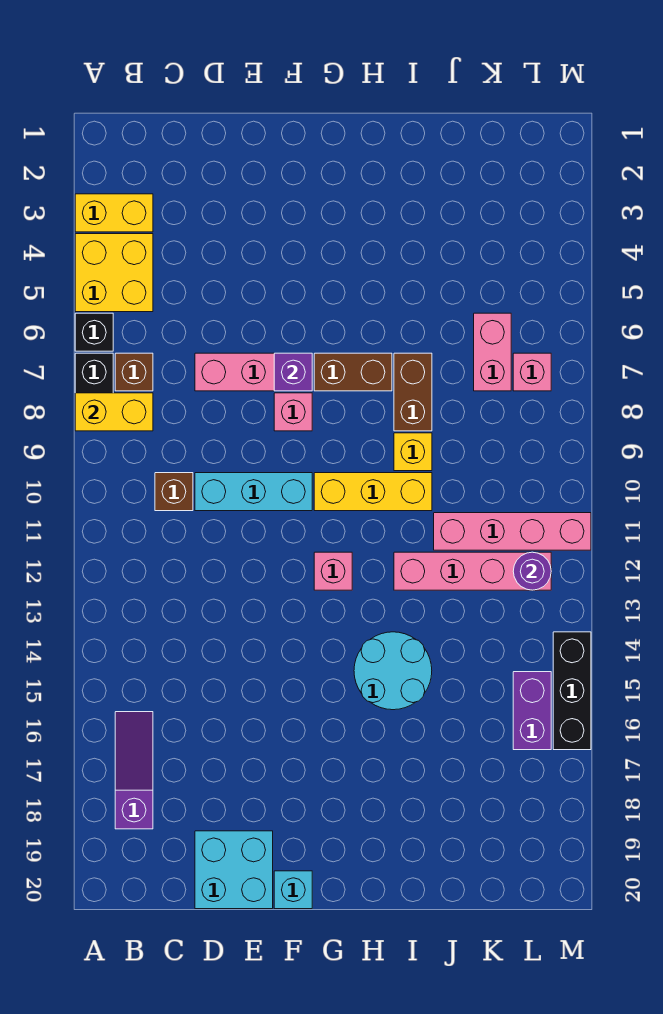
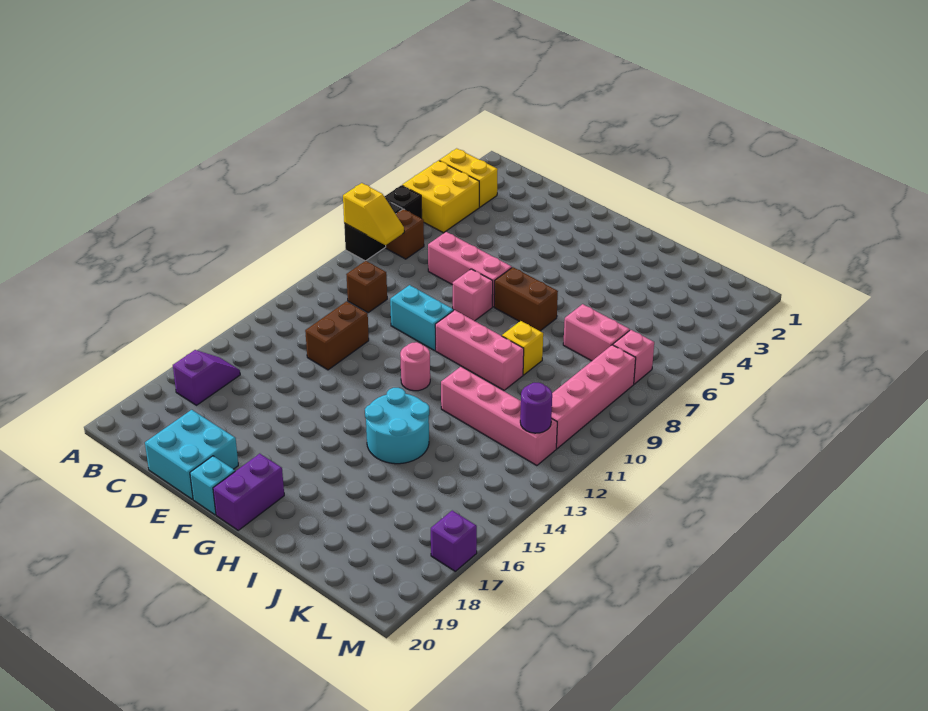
yellow brick A8:B8 level 2 -> yellow slope A8:B8 level 2 top A
purple slope B16:B18 level 1 top 18 -> purple slope B16:B17 level 1 top 17
cyan brick D10:F10 level 1 -> cyan brick E10:F10 level 1
purple brick F7 level 2 -> purple brick M17 level 1
yellow brick G10:I10 level 1 -> pink brick G10:I10 level 1
pink brick G12 level 1 -> pink round brick G12 level 1
brown brick I7:I8 level 1 -> brown brick D12:D13 level 1
pink brick J11:M11 level 1 -> pink brick L8:L11 level 1
pink brick K6:K7 level 1 -> pink brick J7:K7 level 1
purple brick L15:L16 level 1 -> purple brick G19:G20 level 1
black brick M14:M16 level 1 -> none

